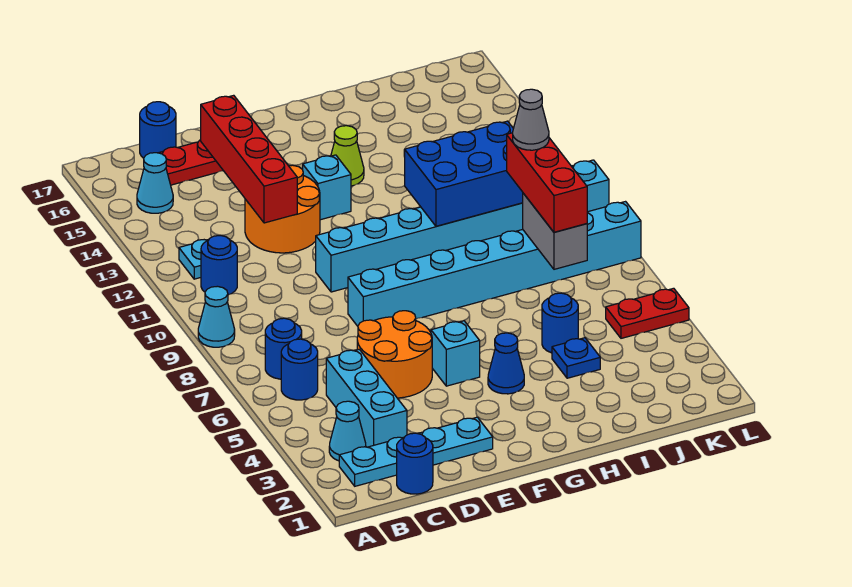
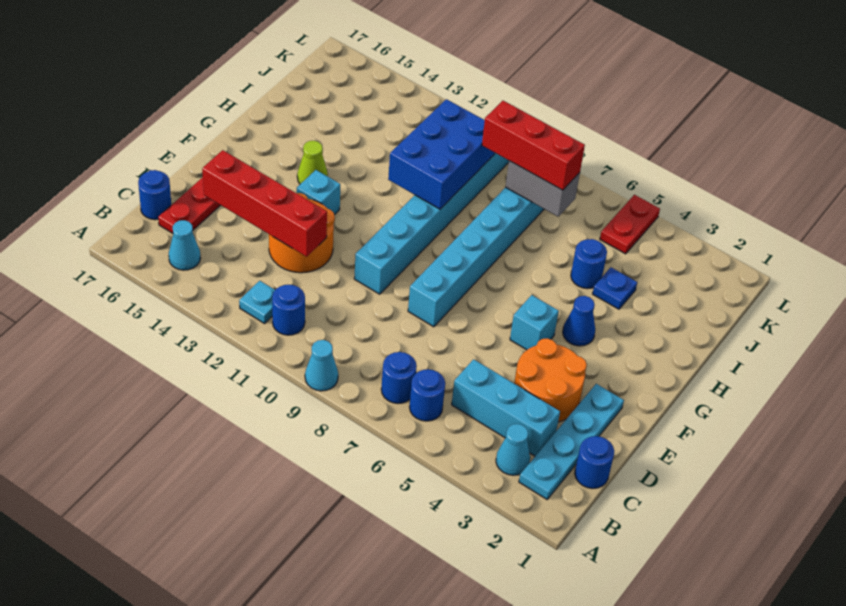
orange round brick D5:E6 level 1 -> orange round brick D3:E4 level 1
grey cone J9 level 4 -> none

